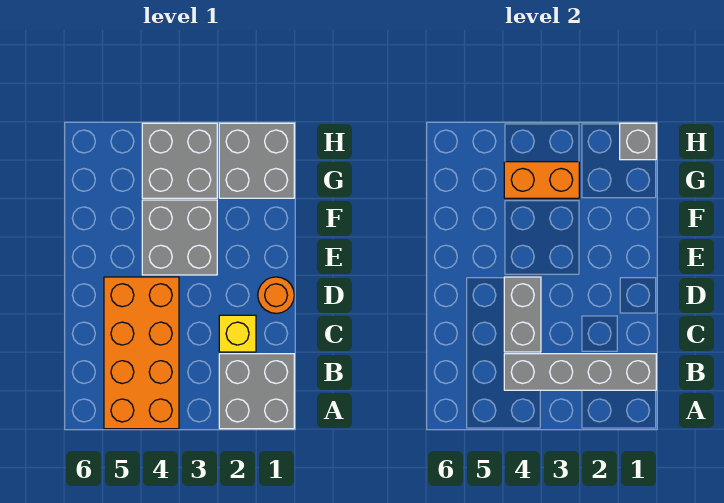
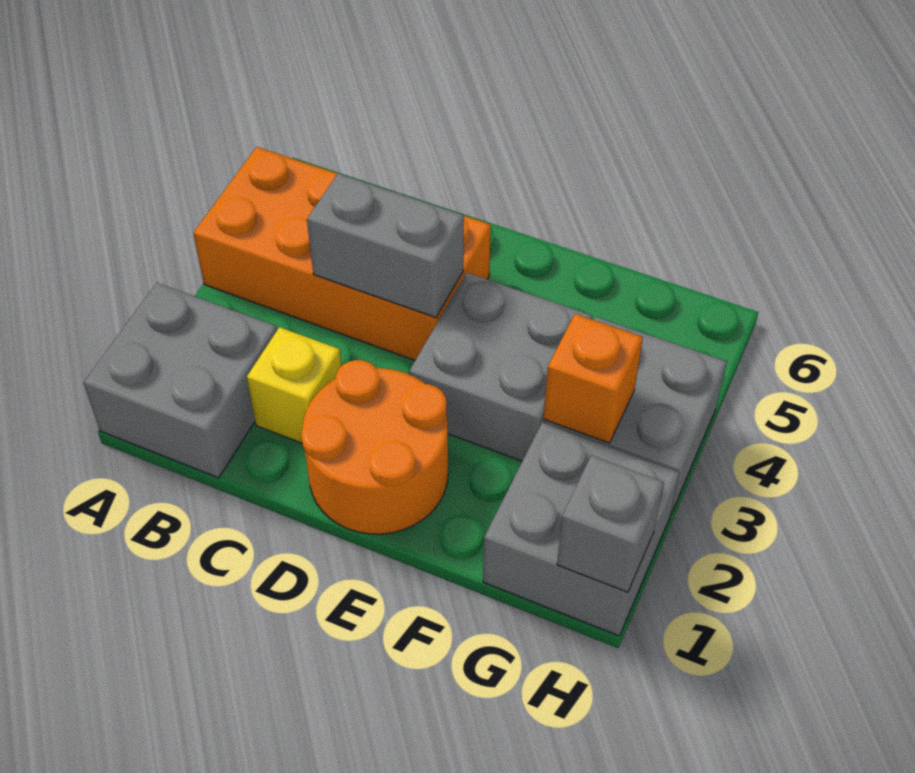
grey brick B1:B4 level 2 -> none
orange round brick D1 level 1 -> orange round brick D1:E2 level 1
orange brick G3:G4 level 2 -> orange brick G3 level 2

